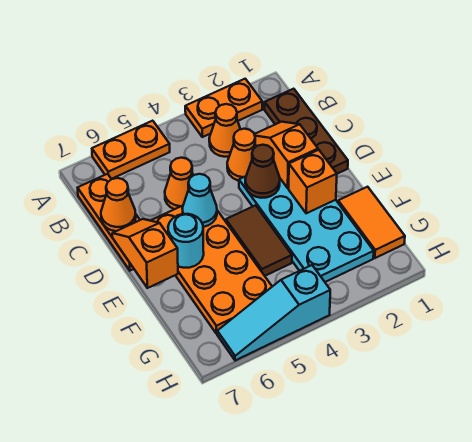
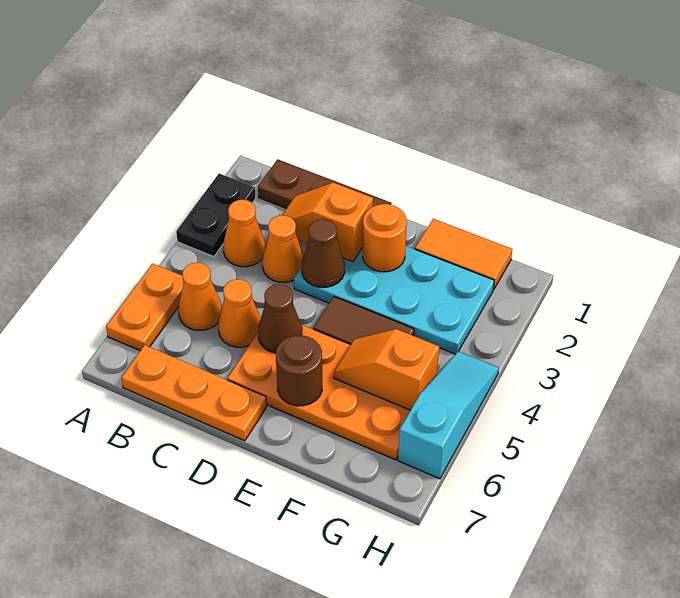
orange plate A2:A3 level 1 -> black plate A2:A3 level 1
orange cone C7 level 2 -> orange cone B5 level 1
cyan cone D5 level 2 -> brown cone D5 level 2
orange slope D7:E7 level 2 top E -> orange slope F5:G5 level 2 top G
orange brick E2 level 2 -> orange round brick E2 level 2
cyan round brick E6 level 2 -> brown round brick E6 level 2
cyan slope H4:H6 level 1 top 4 -> cyan slope H4:H6 level 1 top 6

